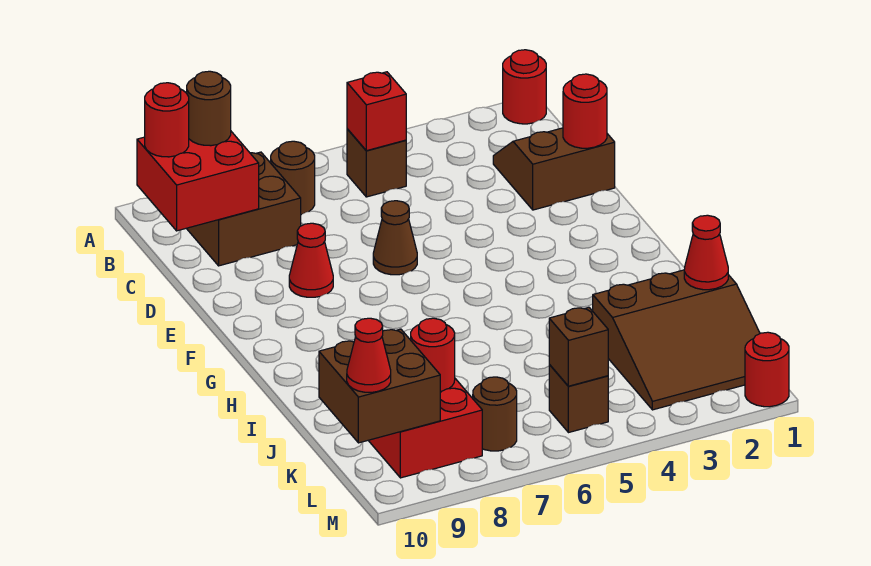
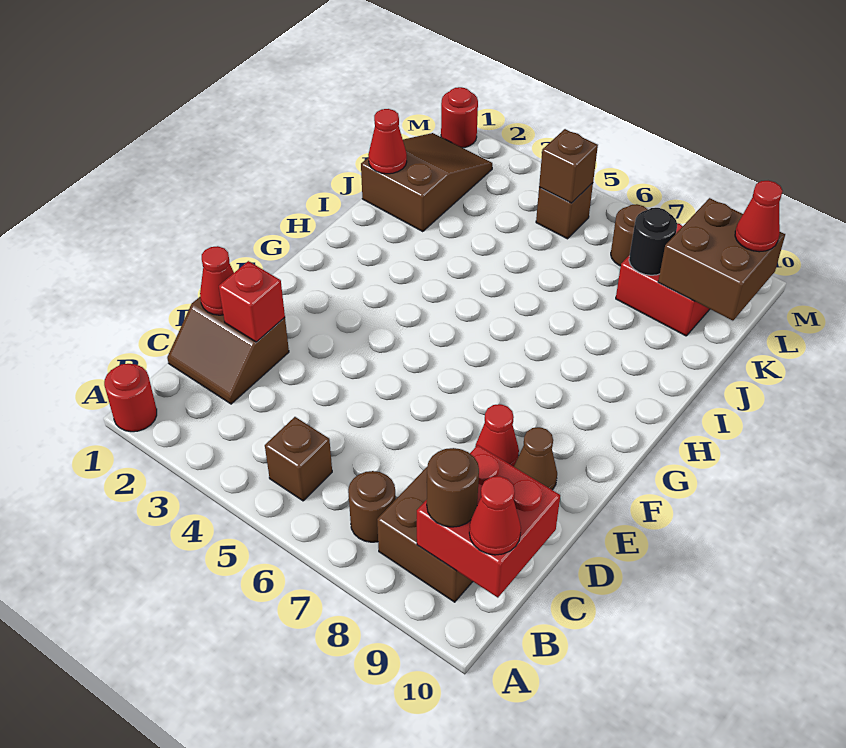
red brick B5 level 2 -> red brick D2 level 2
red round brick B10 level 3 -> red cone B10 level 3
red round brick D1 level 2 -> red cone D1 level 2
brown cone E6 level 1 -> brown cone E9 level 1
brown slope J1:L3 level 1 top J -> brown slope J1:L2 level 1 top J
red round brick K8 level 2 -> black round brick K8 level 2

